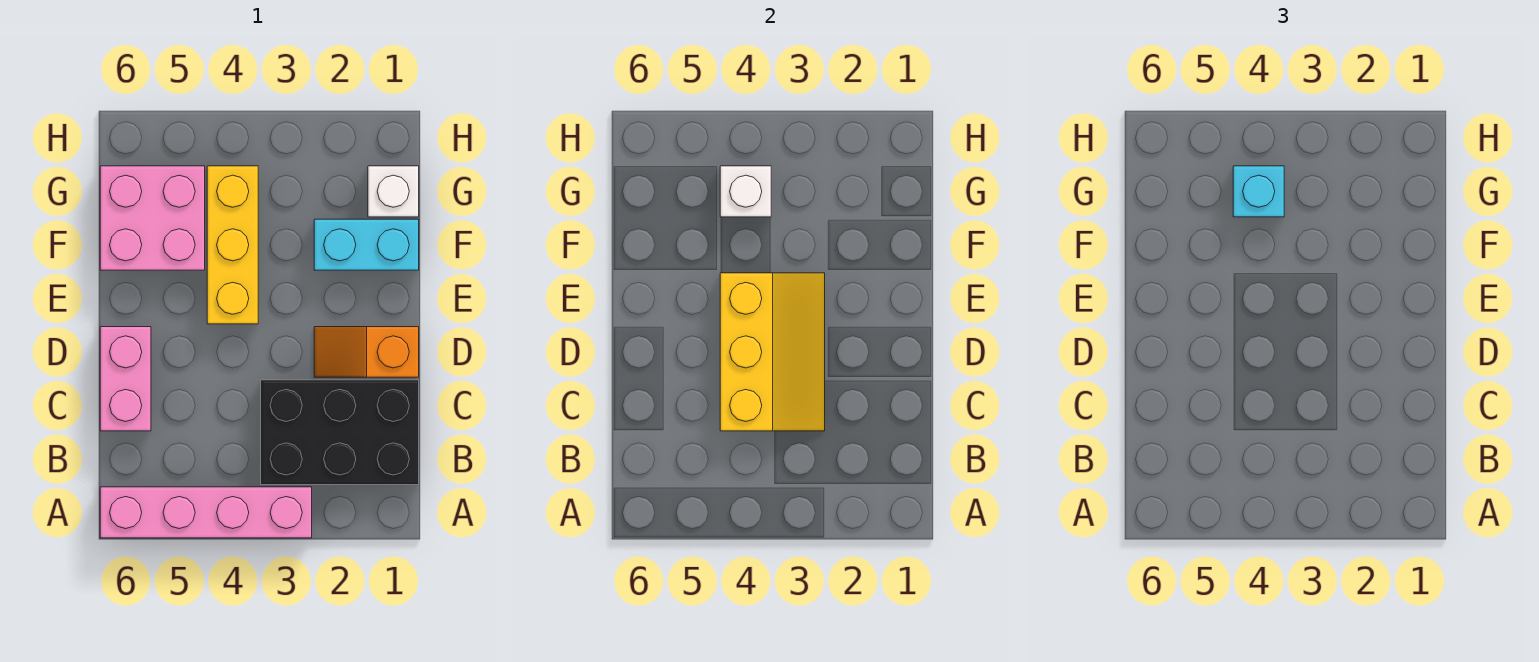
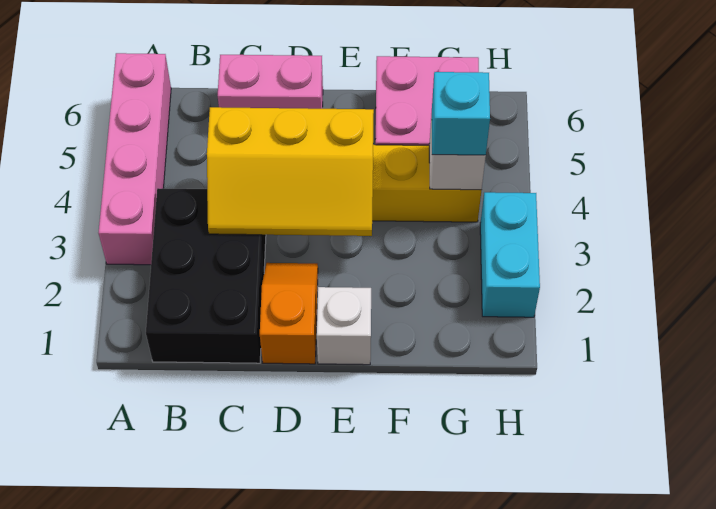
cyan brick F1:F2 level 1 -> cyan brick H2:H3 level 1
white brick G1 level 1 -> white brick E1 level 1

